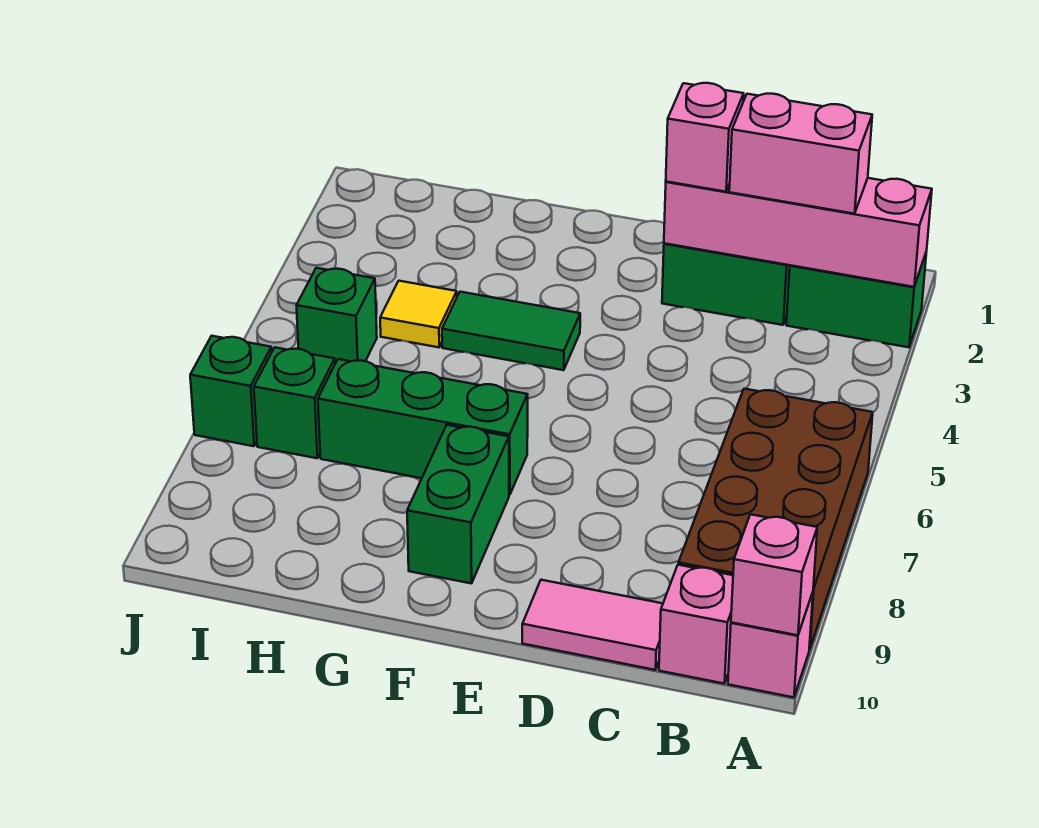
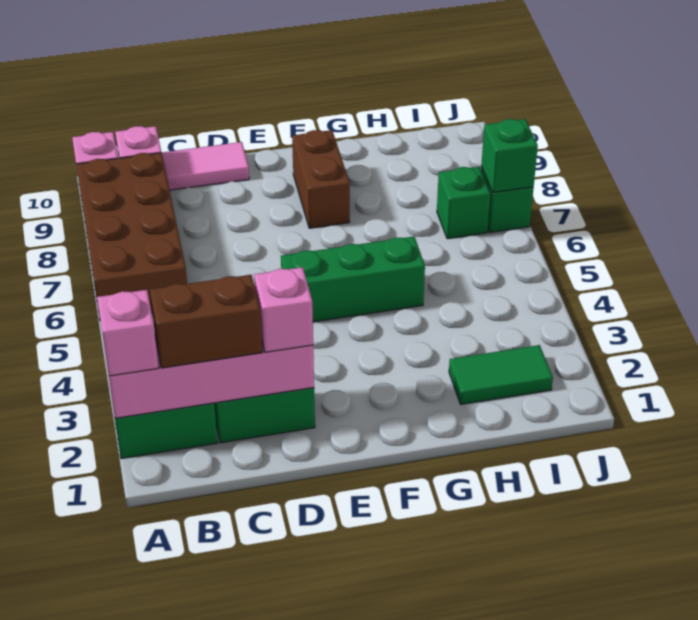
pink brick A10 level 2 -> pink brick A2 level 3
pink brick B2:C2 level 3 -> brown brick B2:C2 level 3
green tile F4:G4 level 1 -> green tile H2:I2 level 1
green brick F7:H7 level 1 -> green brick E5:G5 level 1
green brick F8:F9 level 1 -> brown brick F8:F9 level 1
yellow tile H4 level 1 -> none
green brick I5 level 1 -> green brick J7 level 2

